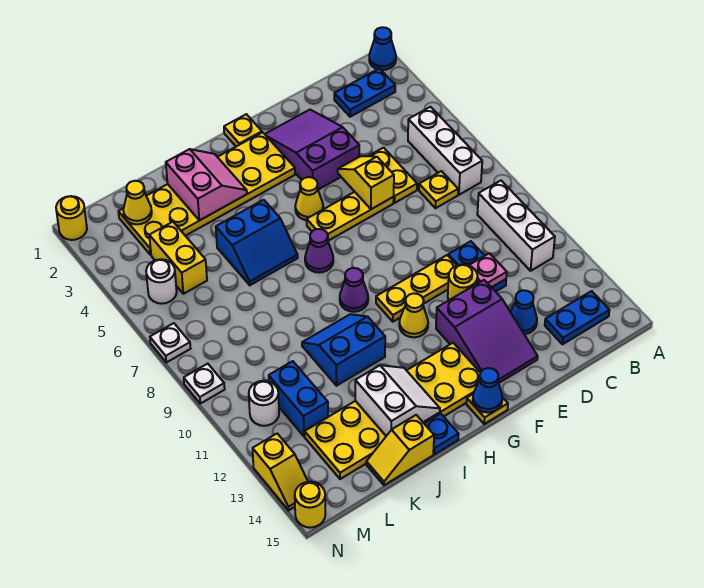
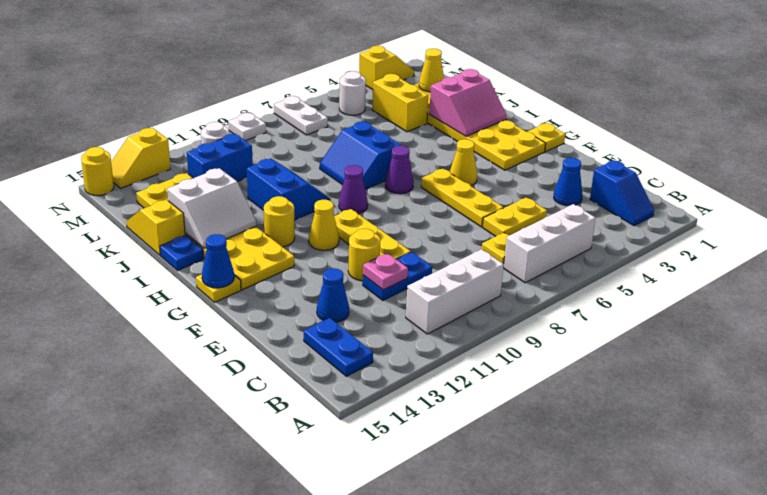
blue cone A1 level 1 -> blue cone D3 level 1
blue plate B2:C2 level 1 -> blue slope B2:C2 level 1 top C
purple slope E2:F4 level 1 top 4 -> none
yellow slope E5:E6 level 2 top 6 -> yellow slope N2:N3 level 1 top 3
purple slope E12:F14 level 1 top 12 -> none
blue slope I5:J6 level 1 top 5 -> blue slope I7:J8 level 1 top 7
yellow brick L4:L5 level 1 -> yellow brick K4:L4 level 1
yellow round brick N1 level 1 -> yellow round brick H12 level 1
white plate N7 level 1 -> white plate M7:N7 level 1

